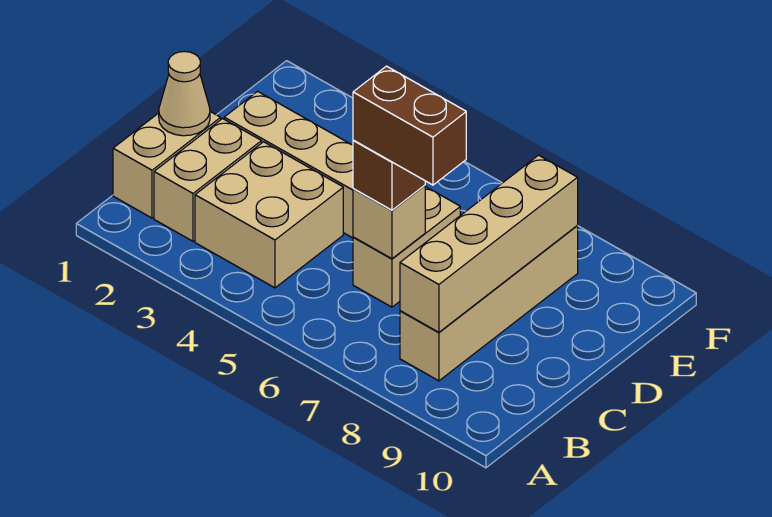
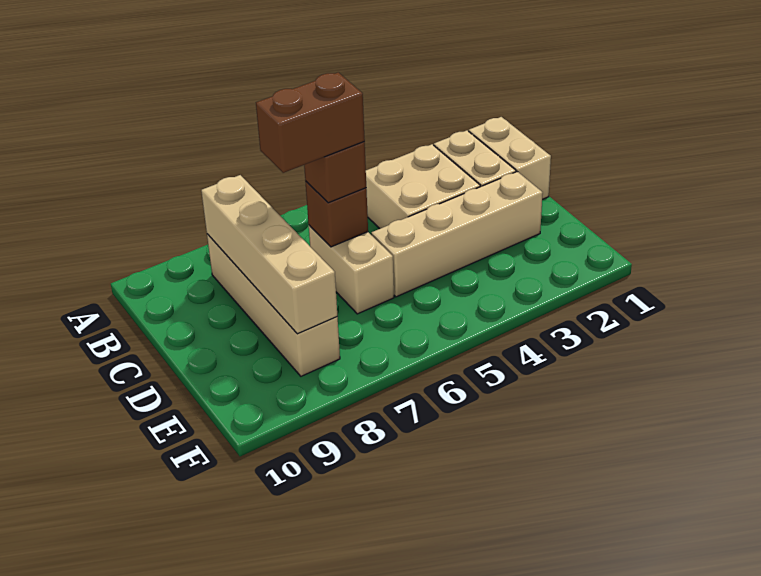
tan cone C1 level 2 -> none
tan brick C6 level 2 -> brown brick C6 level 2

